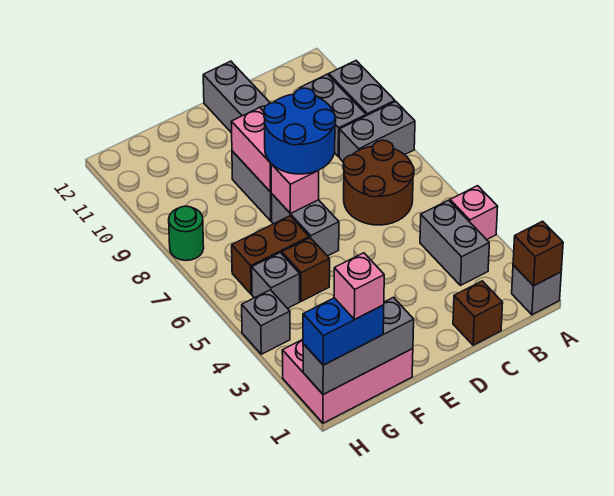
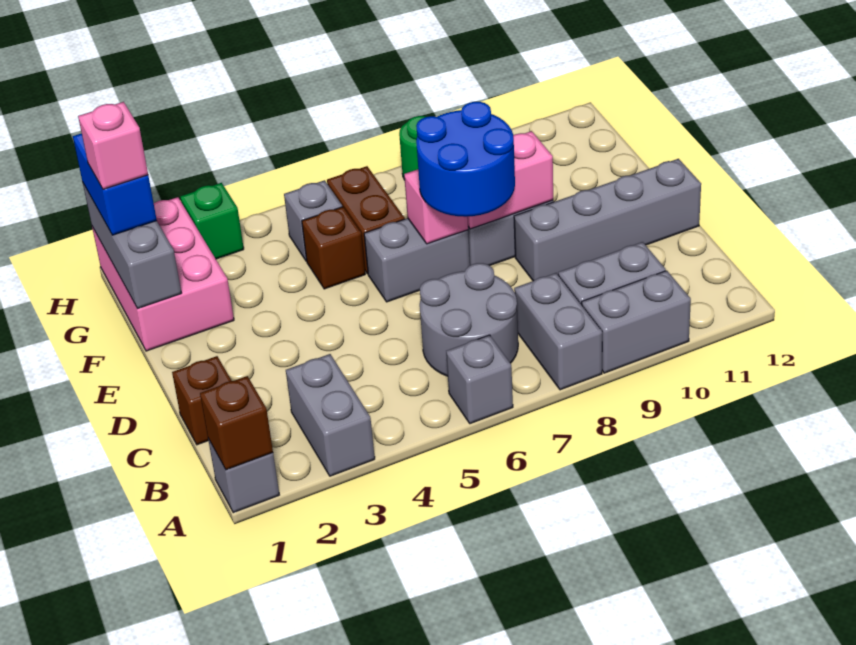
pink brick A4 level 1 -> none
grey brick B3:B4 level 1 -> grey brick A3:B3 level 1
brown round brick B6:C7 level 1 -> grey round brick B6:C7 level 1
none -> green brick H3 level 1
grey brick H4 level 1 -> grey brick A6 level 1

